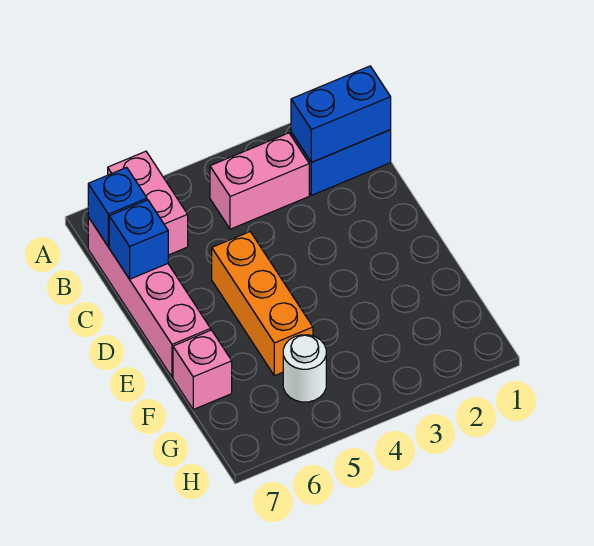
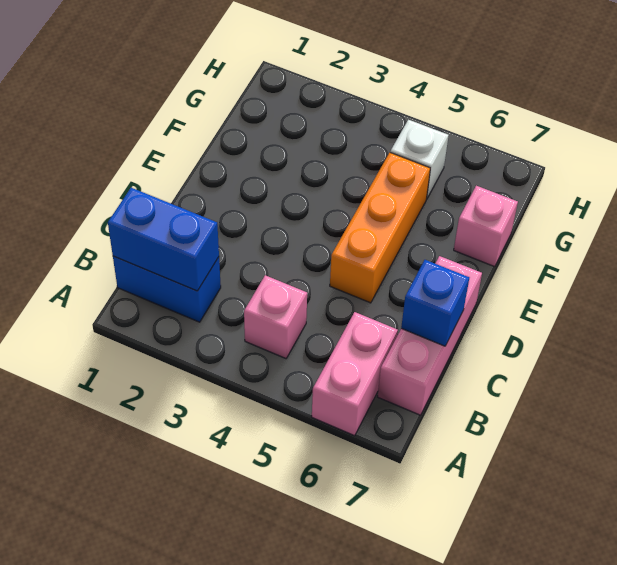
pink brick B3:B4 level 1 -> pink brick B4 level 1
pink brick B7:E7 level 1 -> pink brick B7:D7 level 1
blue brick B7 level 2 -> none
white round brick G5 level 1 -> white brick G5 level 1

